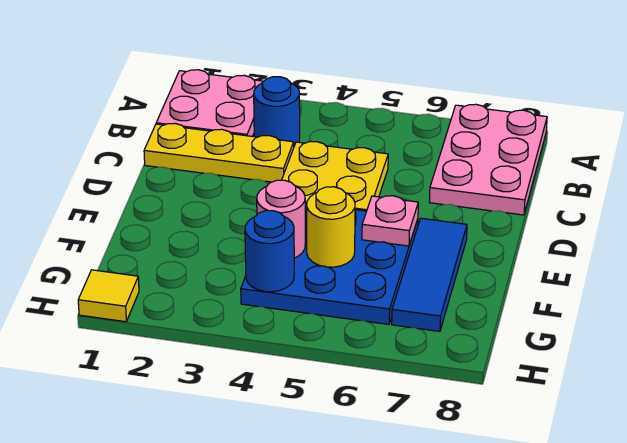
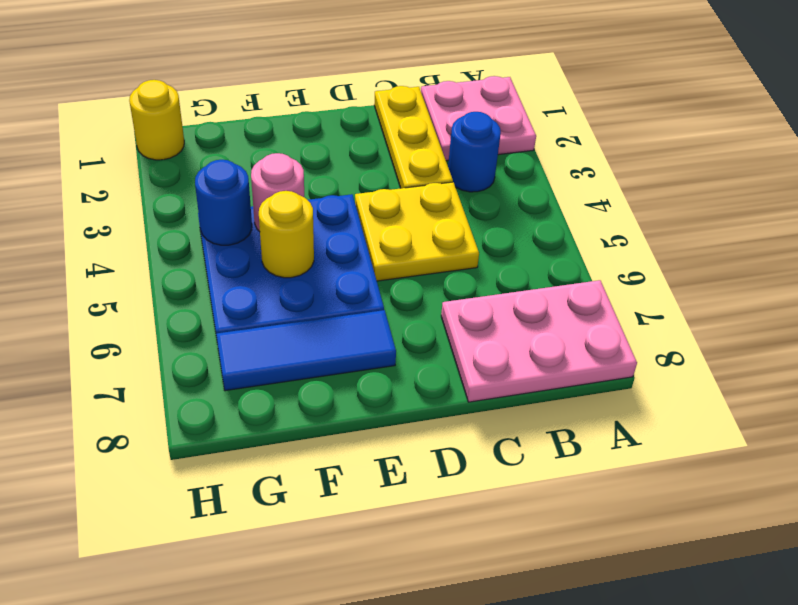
pink plate E6 level 2 -> none
yellow tile H1 level 1 -> yellow round brick H1 level 1

